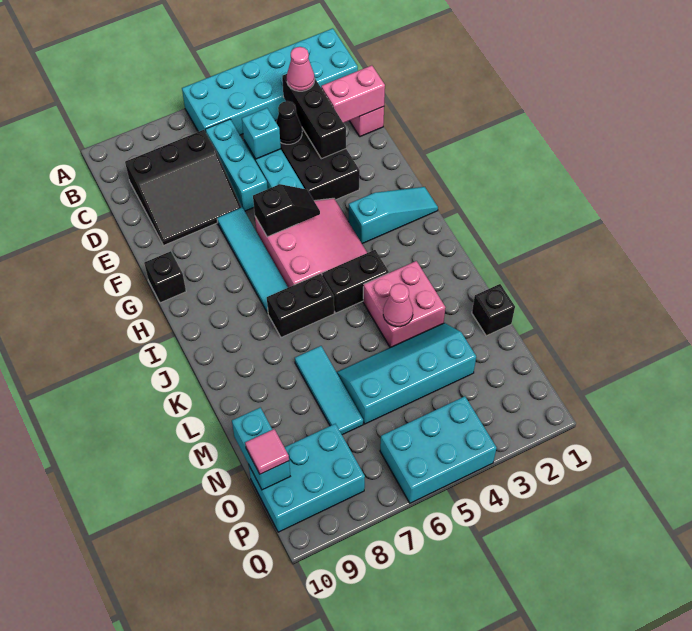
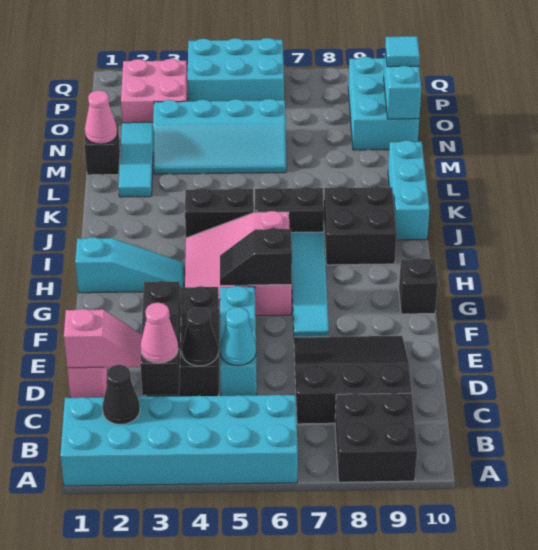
none -> black brick A8:B9 level 1
none -> black cone B2 level 2
cyan brick C6:E6 level 1 -> cyan brick J10:L10 level 1
pink brick D1:D2 level 2 -> pink slope D1:D2 level 2 top 1
cyan brick D5 level 2 -> cyan cone D5 level 2
cyan slope H1:H3 level 1 top 3 -> cyan slope H1:H3 level 1 top 1
none -> black brick I8:J9 level 1
pink brick K3:L4 level 1 -> pink brick O2:P3 level 1
pink cone L4 level 2 -> pink cone M1 level 2
cyan tile L7:N7 level 1 -> cyan tile L2:N2 level 1
cyan brick O8:P10 level 1 -> cyan brick N9:P10 level 1
pink tile O10 level 3 -> cyan tile O10 level 3

